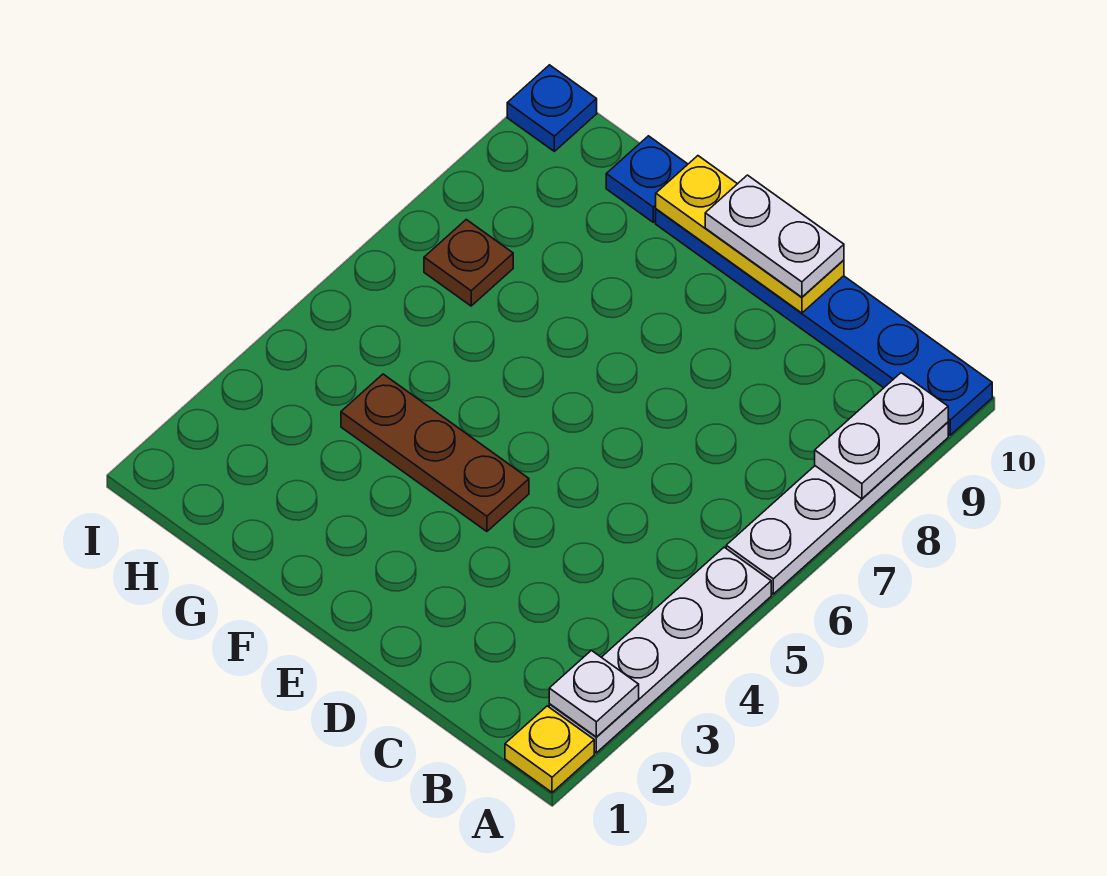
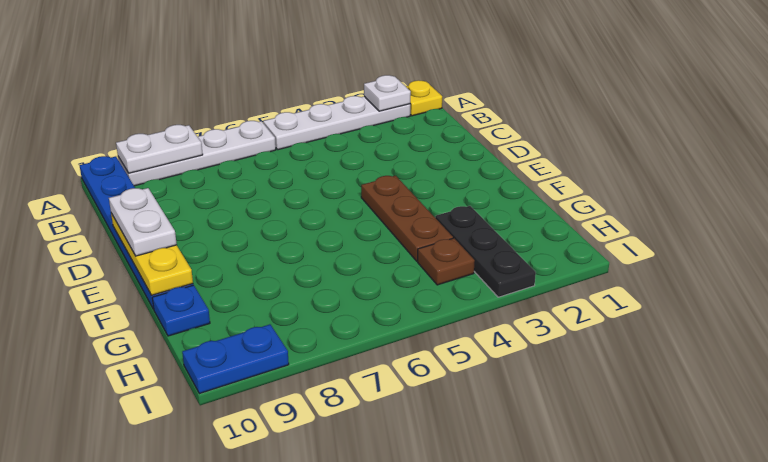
none -> black plate G3:I3 level 1
brown plate H7 level 1 -> brown plate H4 level 1
blue plate I10 level 1 -> blue plate I9:I10 level 1

